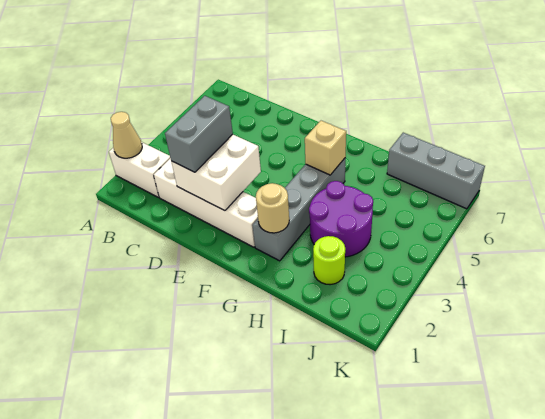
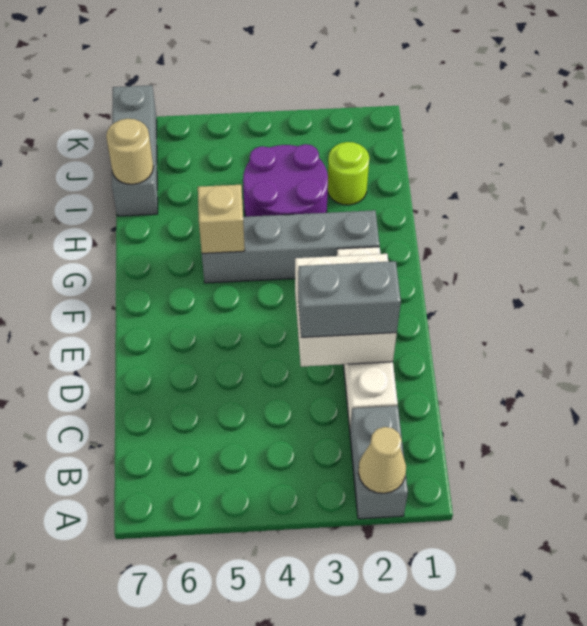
white brick A2:B2 level 1 -> grey brick A2:B2 level 1
tan round brick G2 level 2 -> tan round brick I7 level 2

